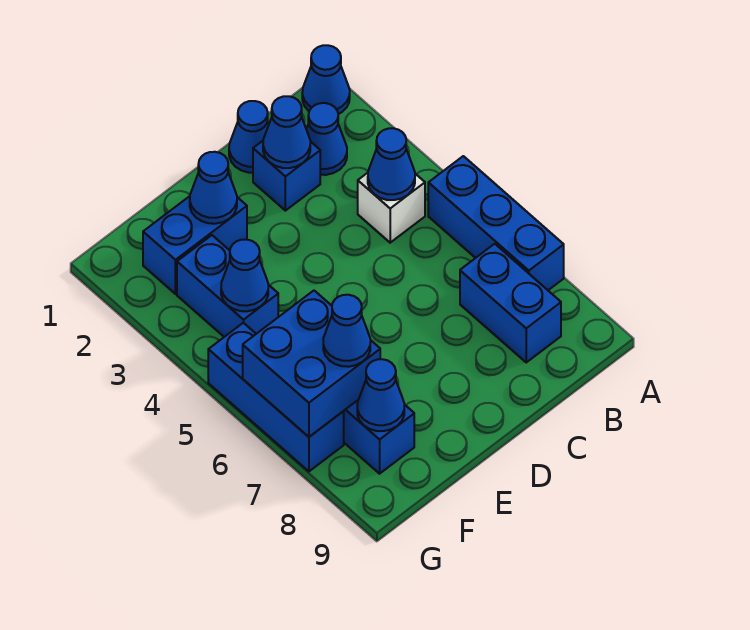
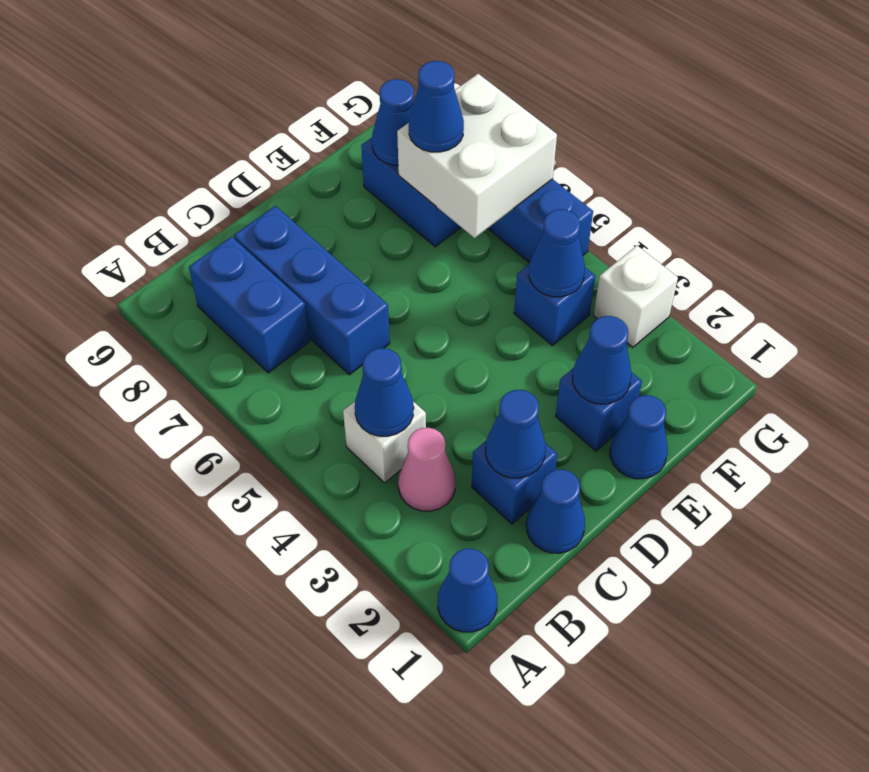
blue brick A5:A7 level 1 -> blue brick C6:C8 level 1
blue cone B2 level 1 -> blue cone E1 level 1
none -> pink cone B3 level 1
blue brick E2:F2 level 1 -> blue brick E2 level 1
blue brick F3:F4 level 1 -> blue brick F4 level 1
blue brick F6:G7 level 2 -> white brick F6:G7 level 2
none -> white brick G3 level 1

